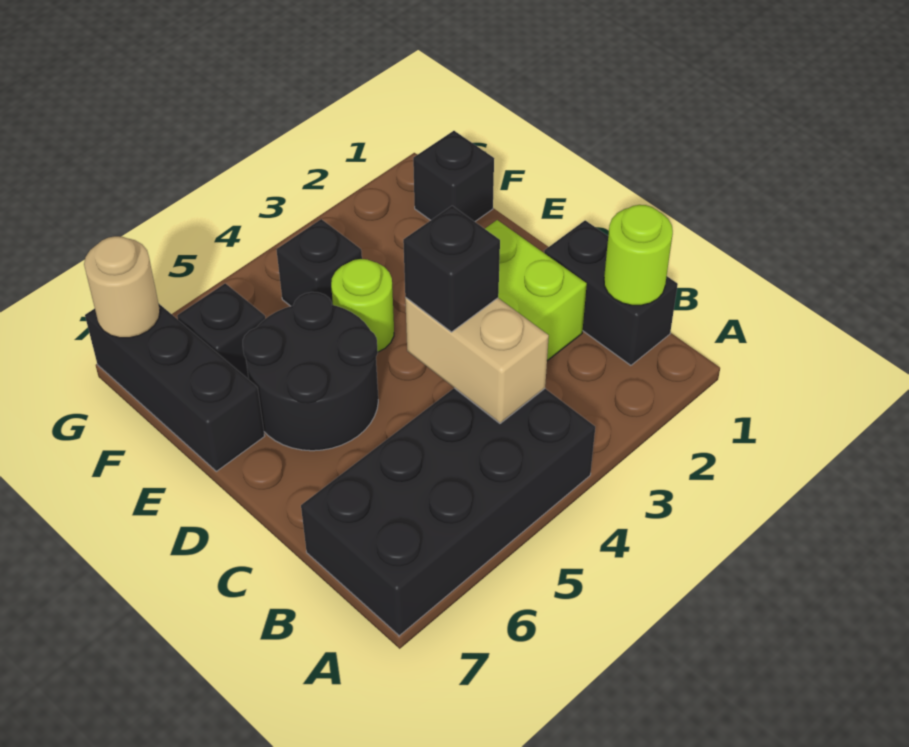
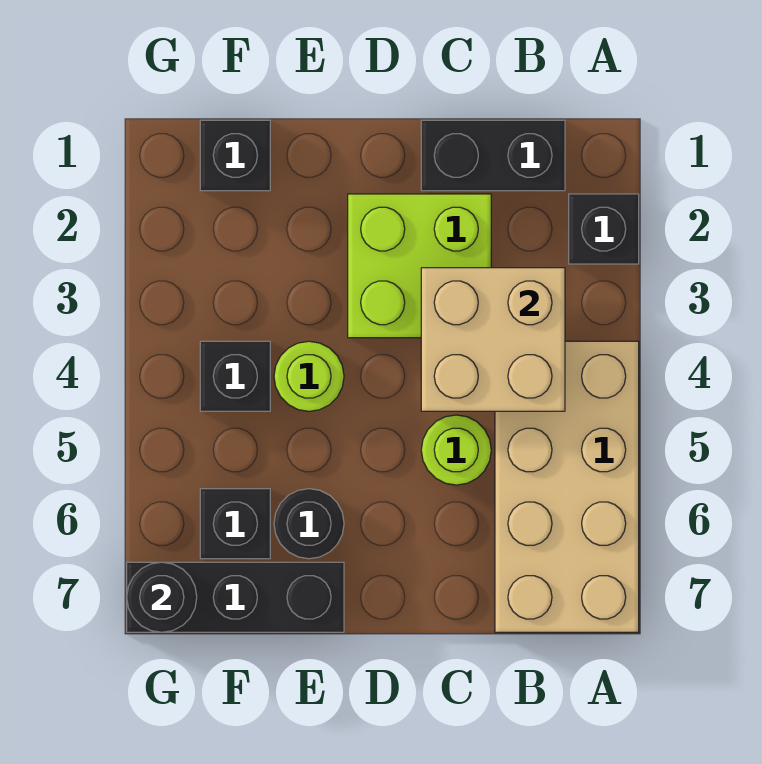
black brick A4:B7 level 1 -> tan brick A4:B7 level 1
lime round brick B1 level 2 -> lime round brick C5 level 1
tan brick B4:C4 level 2 -> tan brick B3:C4 level 2
black brick C4 level 3 -> black brick A2 level 1
black round brick D5:E6 level 1 -> black round brick E6 level 1
tan round brick G7 level 2 -> black round brick G7 level 2

